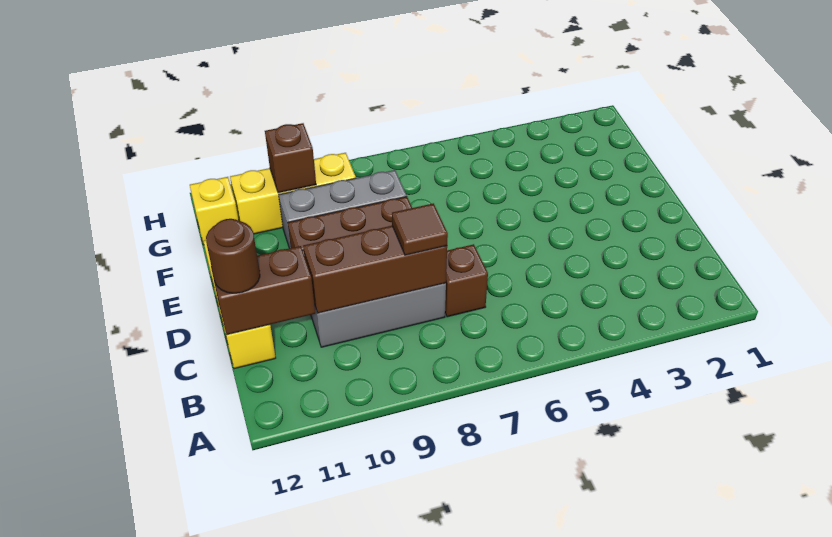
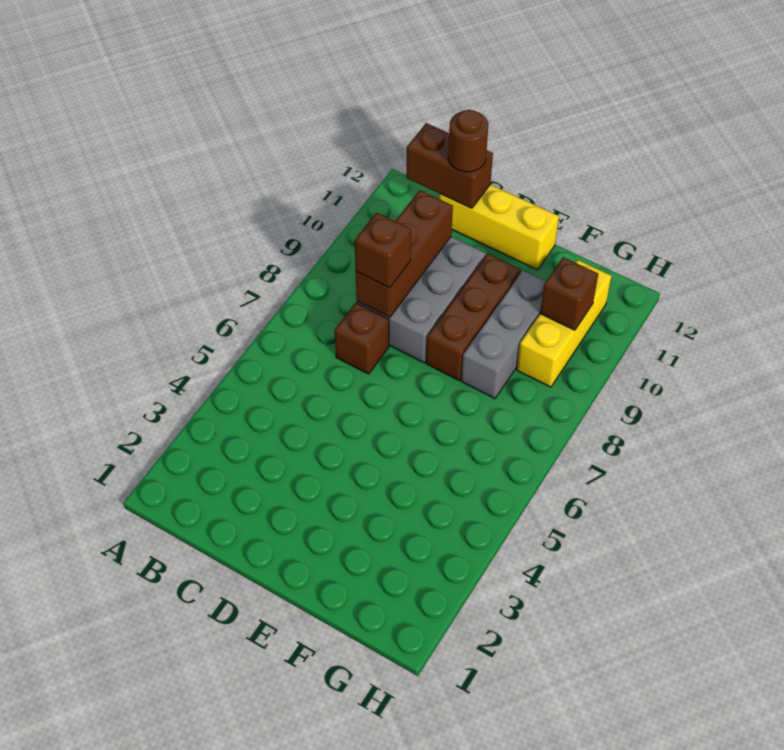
brown tile C8 level 3 -> brown brick C8 level 3
brown brick C11:C12 level 2 -> brown brick B12:C12 level 2
yellow brick G12 level 1 -> none

